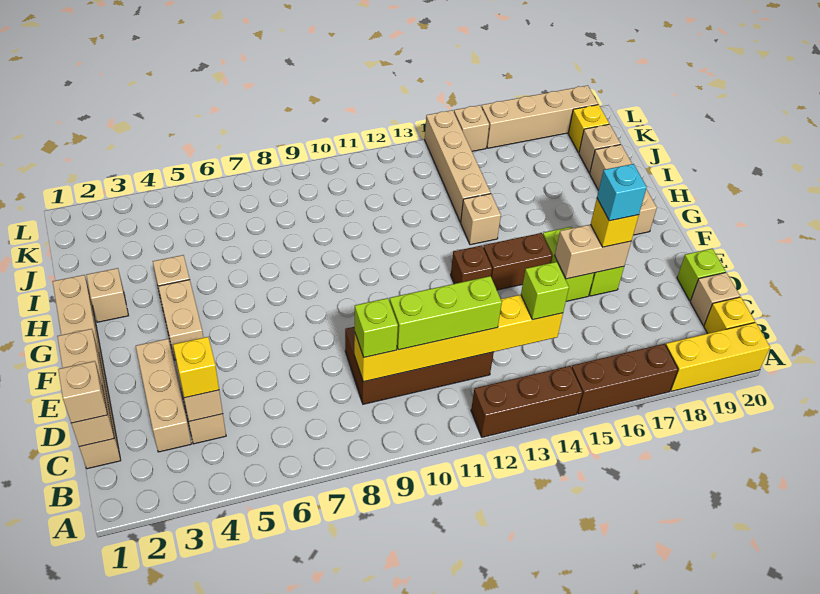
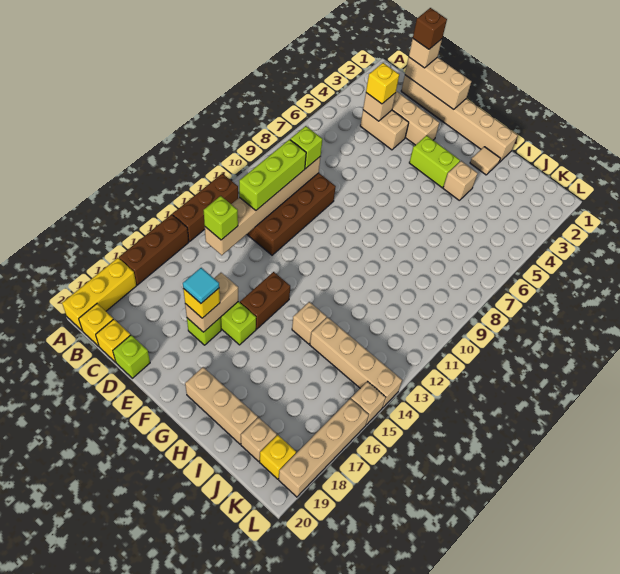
yellow brick C9:C14 level 2 -> tan brick C9:C14 level 2
tan brick C20 level 1 -> yellow brick C20 level 1
cyan brick E17 level 4 -> cyan tile E17 level 4
tan brick F4:G4 level 1 -> lime brick F4:G4 level 1
brown brick F13 level 1 -> brown brick C1 level 4
tan brick H2 level 1 -> tan tile H2 level 1

